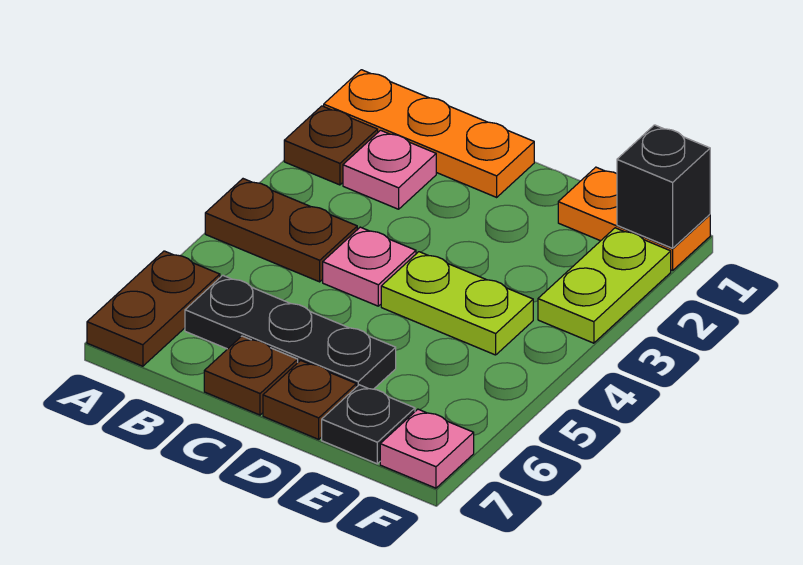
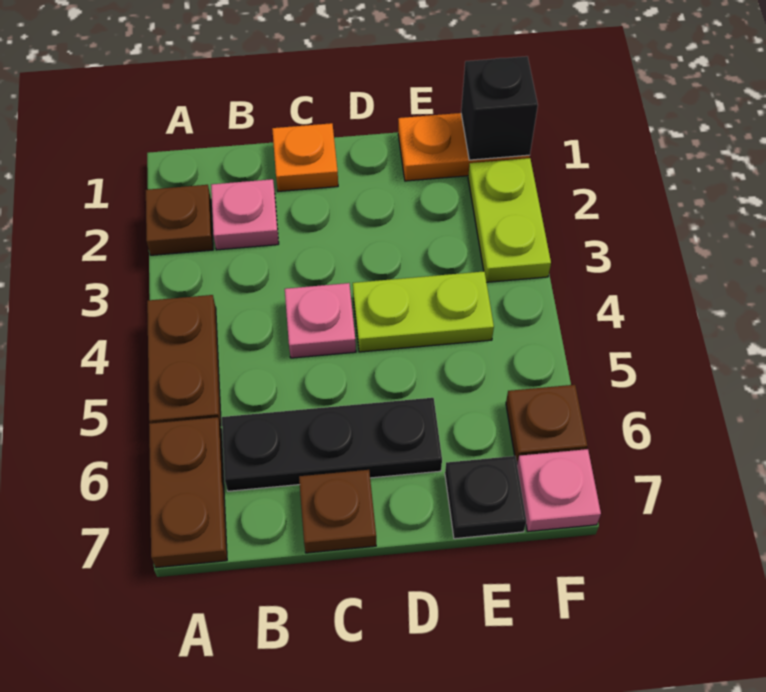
orange plate A1:C1 level 1 -> orange plate C1 level 1
brown plate A4:B4 level 1 -> brown plate A4:A5 level 1
brown plate D7 level 1 -> brown plate F6 level 1

